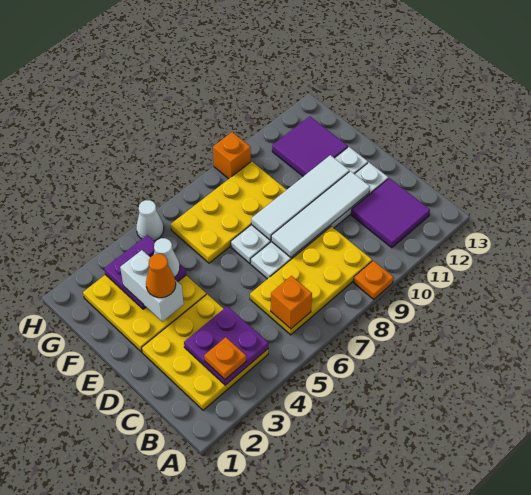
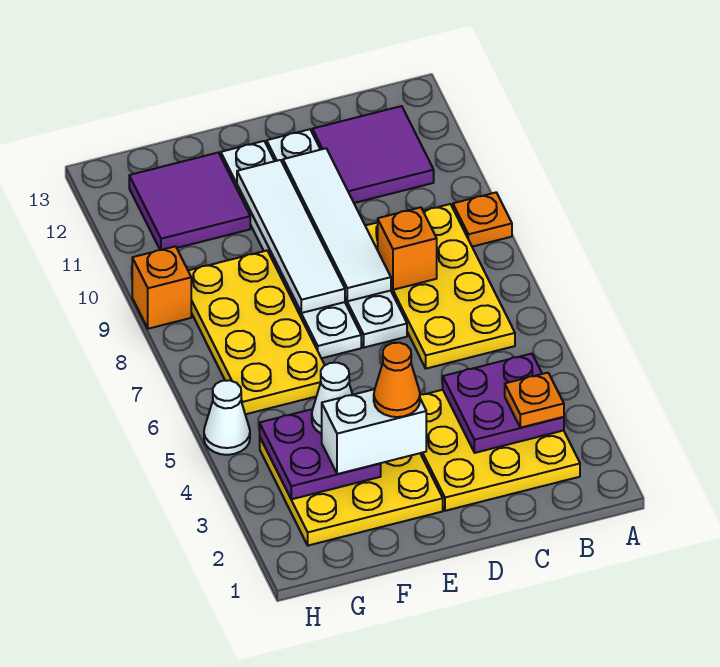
orange brick B6 level 2 -> orange brick C8 level 2

